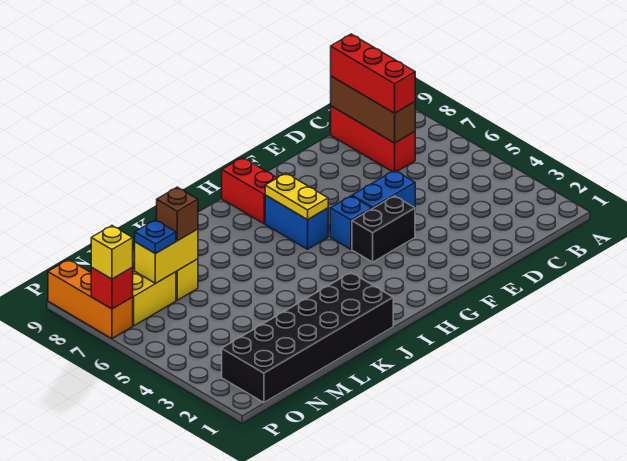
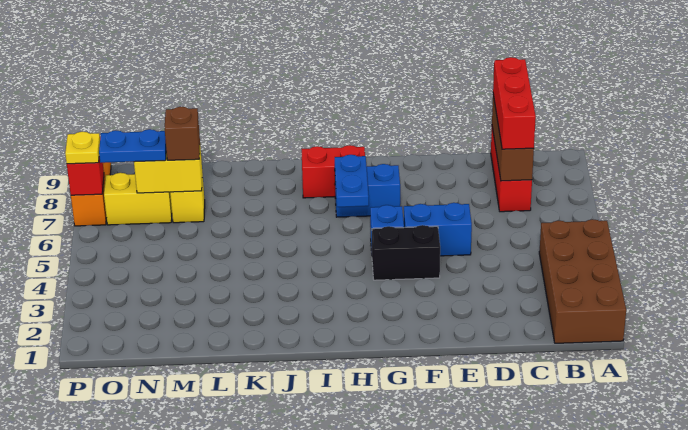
none -> brown brick A1:B4 level 1
blue brick H6:H7 level 1 -> blue brick G7:H7 level 1
yellow plate H6:H7 level 2 -> blue plate H6:H7 level 2
red brick H8:H9 level 1 -> red brick H8:I8 level 1
black brick J1:O2 level 1 -> none
blue plate N7 level 3 -> blue plate N7:O7 level 3
yellow brick P7 level 3 -> yellow plate P7 level 3

